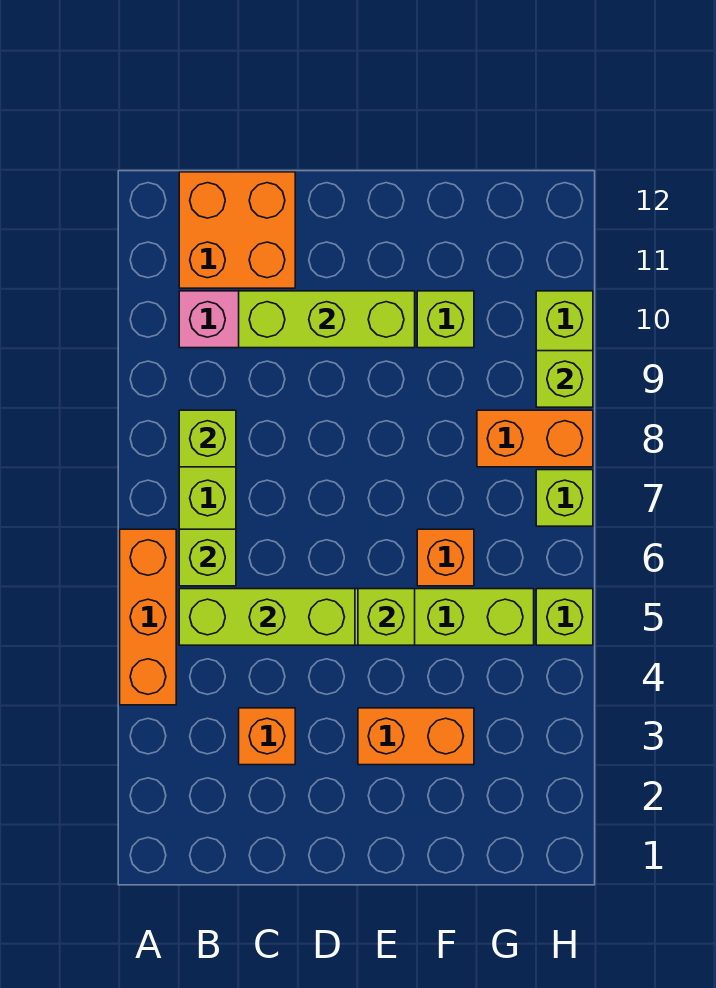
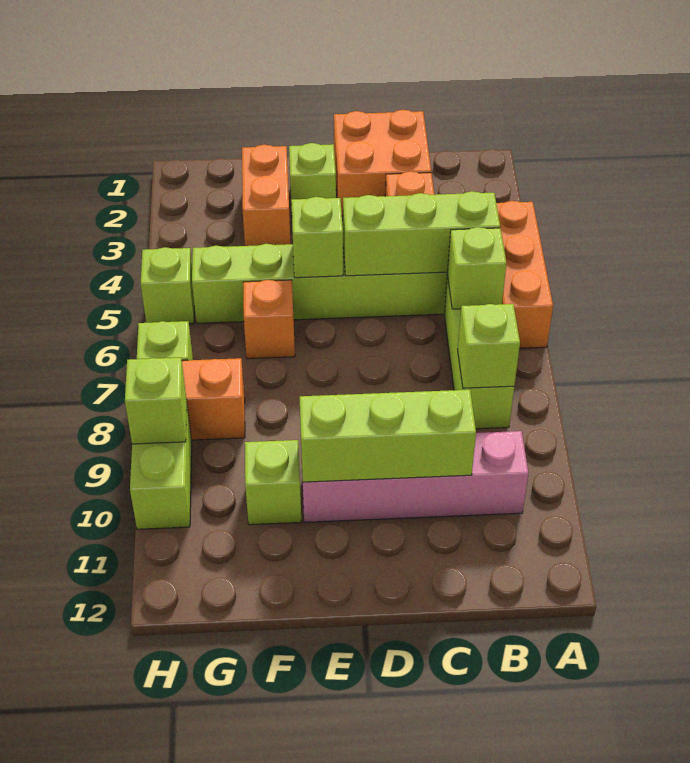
orange brick B11:C12 level 1 -> orange brick C1:D2 level 1
none -> lime brick E2 level 1
orange brick E3:F3 level 1 -> orange brick F2:F3 level 1

